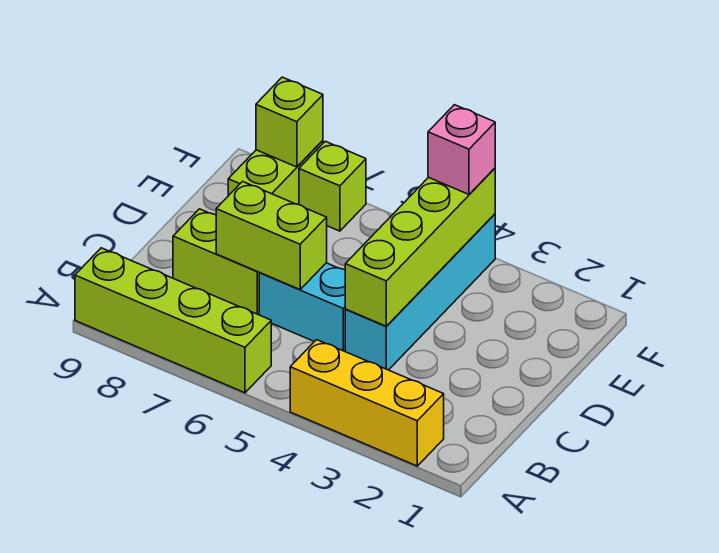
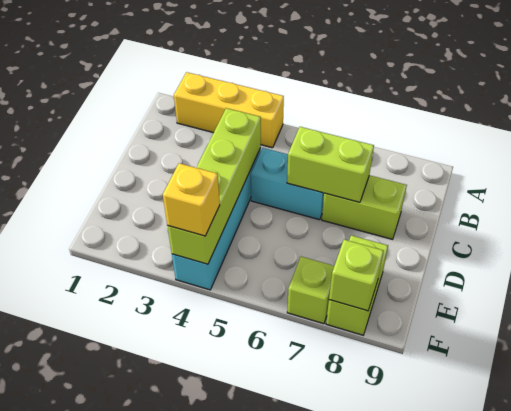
lime brick A6:A9 level 1 -> none
pink brick F4 level 3 -> yellow brick F4 level 3

